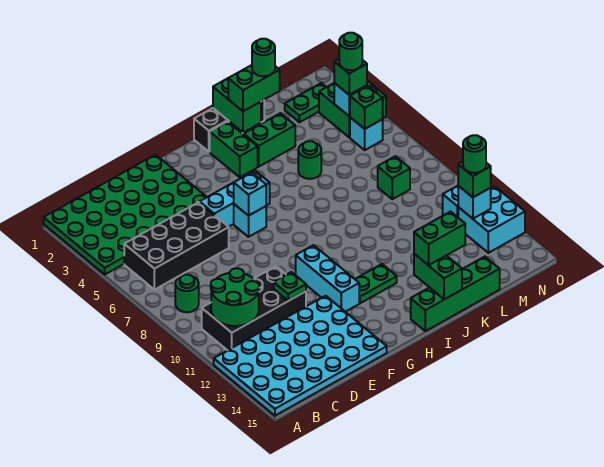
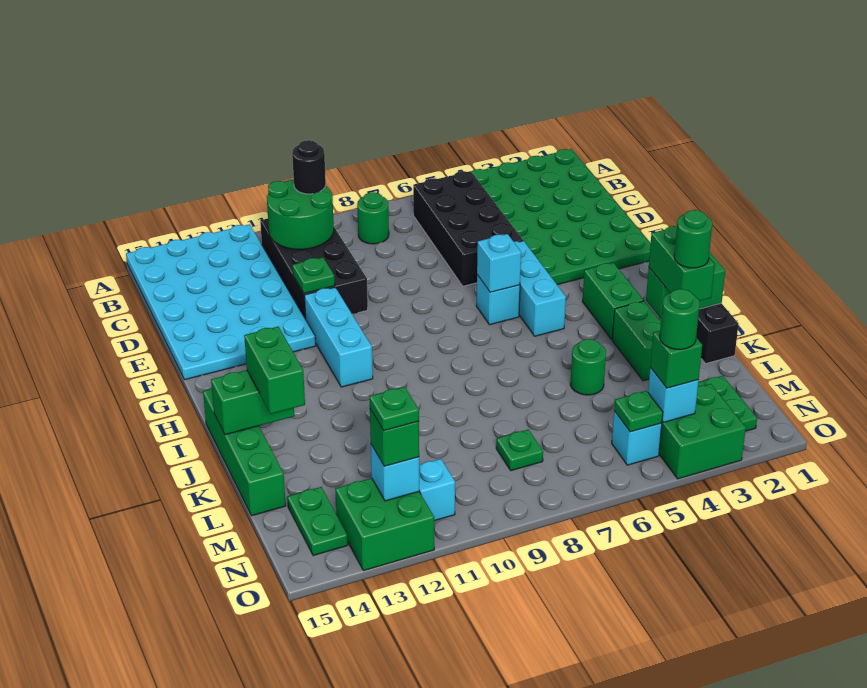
none -> black round brick B10 level 3
cyan brick G10:G12 level 1 -> cyan brick F11:H11 level 1
green plate H12:I12 level 1 -> green plate M14:N14 level 1
green brick I2:I3 level 1 -> green brick H3:I3 level 1
green brick M8 level 1 -> green plate M8 level 1
green brick N5 level 2 -> green plate N5 level 2
cyan brick N12:O13 level 1 -> green brick N12:O13 level 1
green round brick N12 level 4 -> green plate N12 level 4

